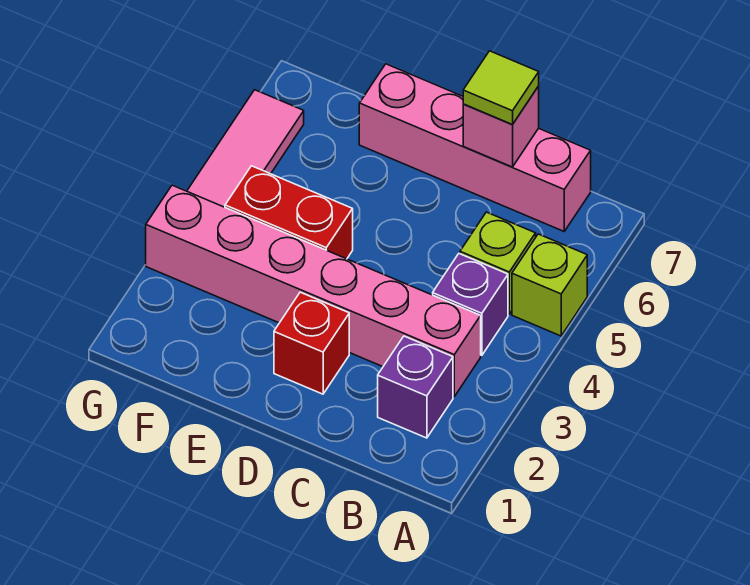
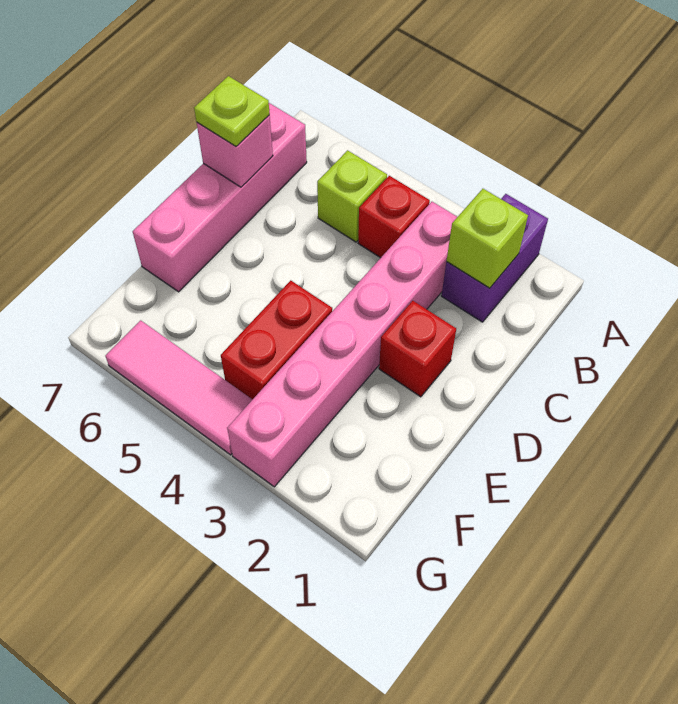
lime brick A5 level 1 -> lime brick B2 level 2
purple brick B2 level 1 -> purple brick A2:B2 level 1
purple brick B4 level 1 -> red brick B4 level 1
lime tile C7 level 3 -> lime plate C7 level 3

